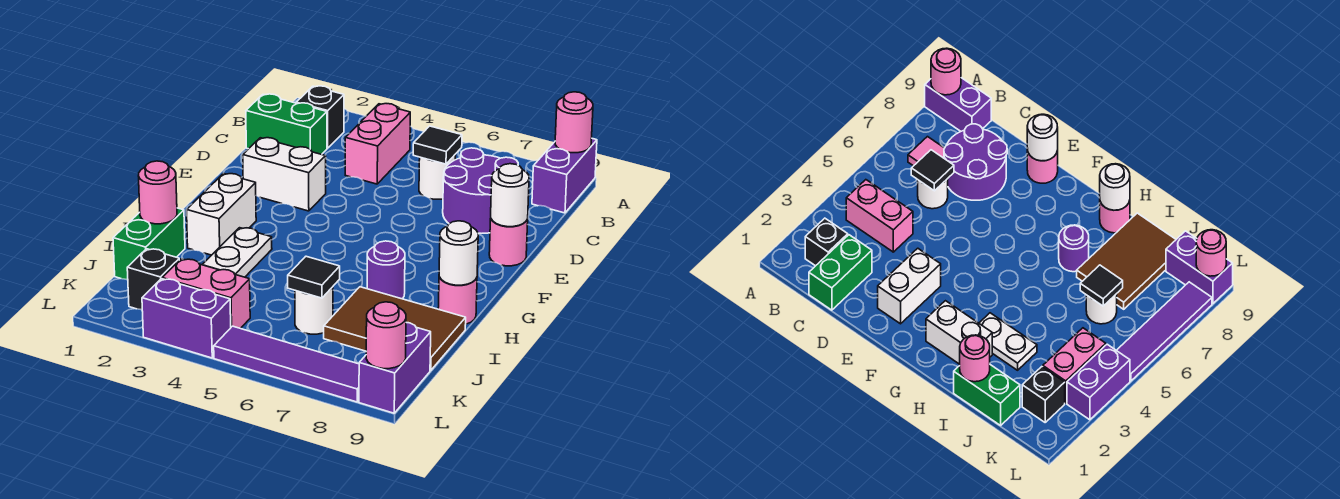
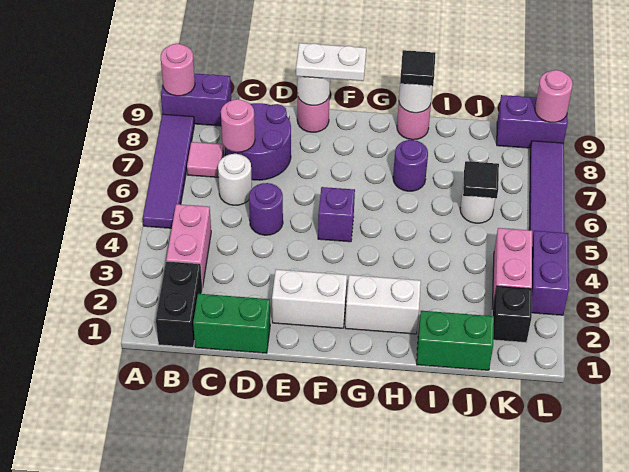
none -> purple tile A5:A8 level 1
black brick B2 level 1 -> black brick B1:B2 level 1
pink brick B4:C4 level 1 -> pink brick B3:B4 level 1
green brick C1:C2 level 1 -> green brick C1:D1 level 1
black tile C6 level 2 -> black tile H9 level 3
none -> purple round brick D5 level 1
white brick E2:E3 level 1 -> white brick E2:F2 level 1
none -> purple brick F5 level 1
white plate H3:I3 level 1 -> white plate E9:F9 level 3
pink round brick I1 level 2 -> pink round brick C7 level 2
brown tile I7:J9 level 1 -> none

